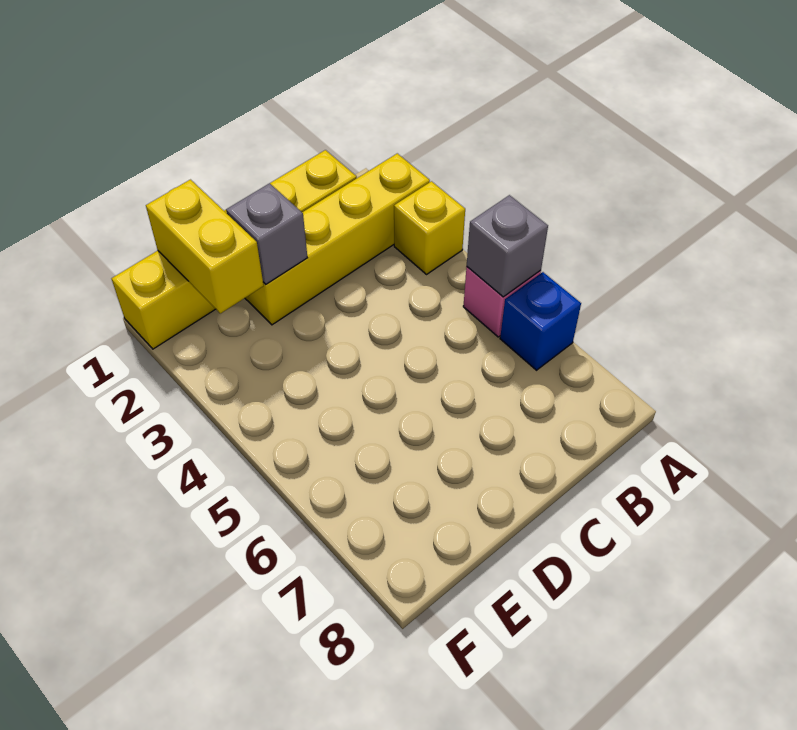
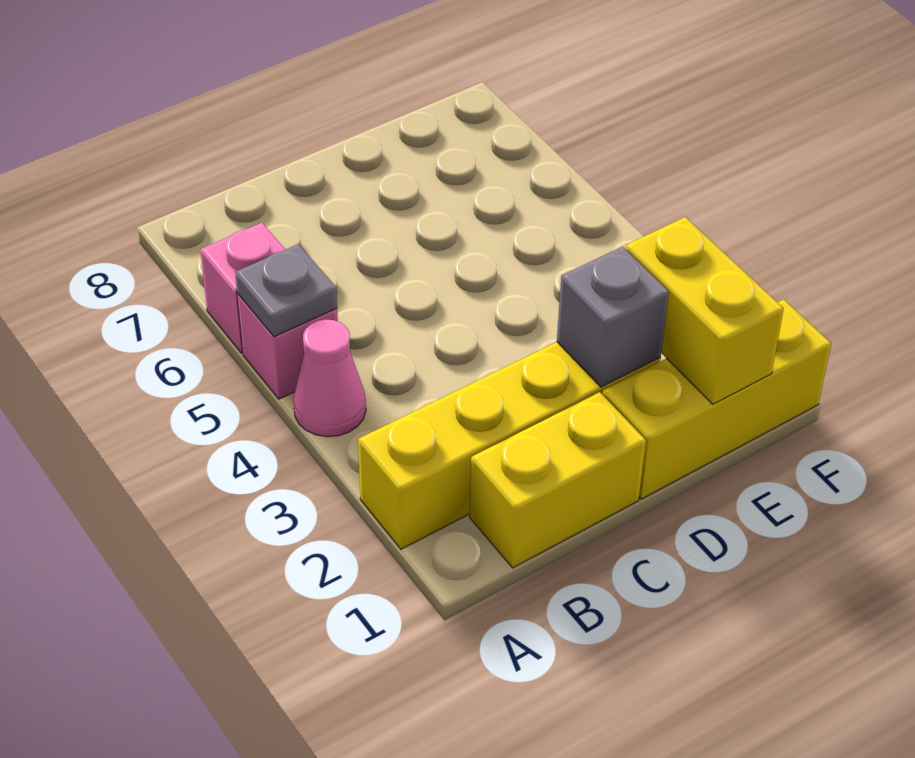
yellow brick A3 level 1 -> none
none -> pink cone A4 level 1
grey brick A5 level 2 -> grey plate A5 level 2
blue brick A6 level 1 -> pink brick A6 level 1

